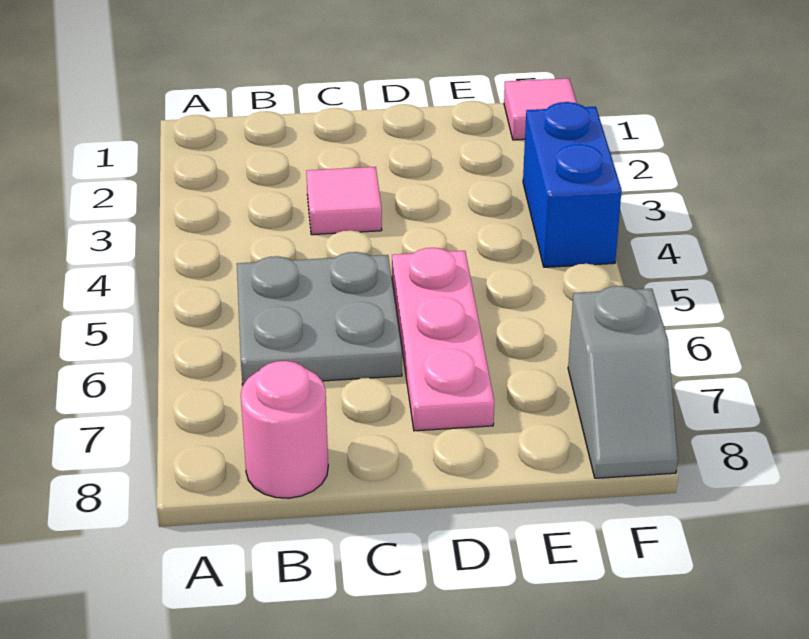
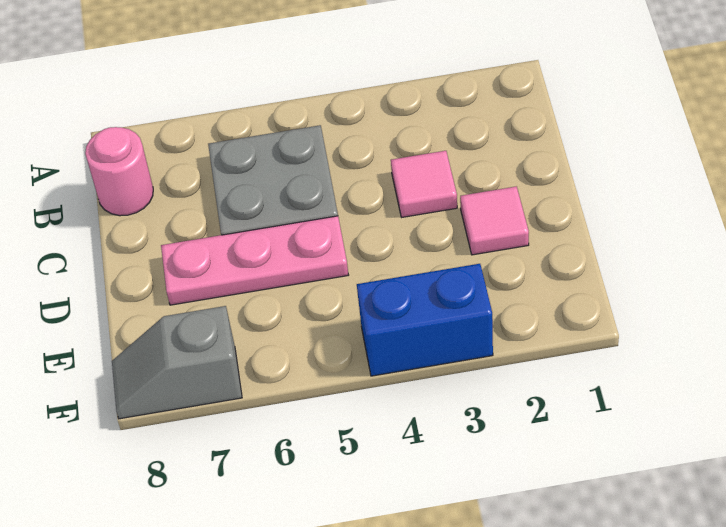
pink tile F1 level 1 -> pink tile D2 level 1

